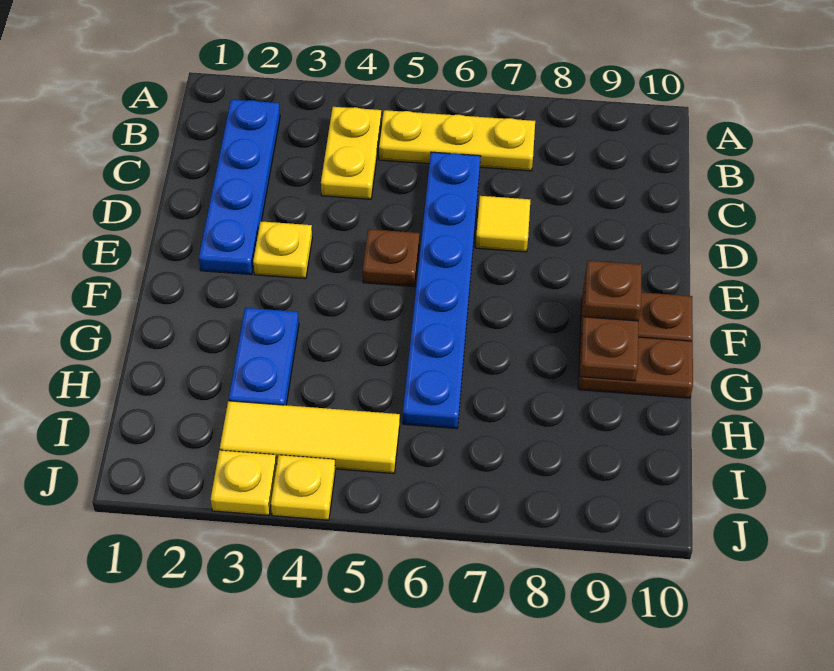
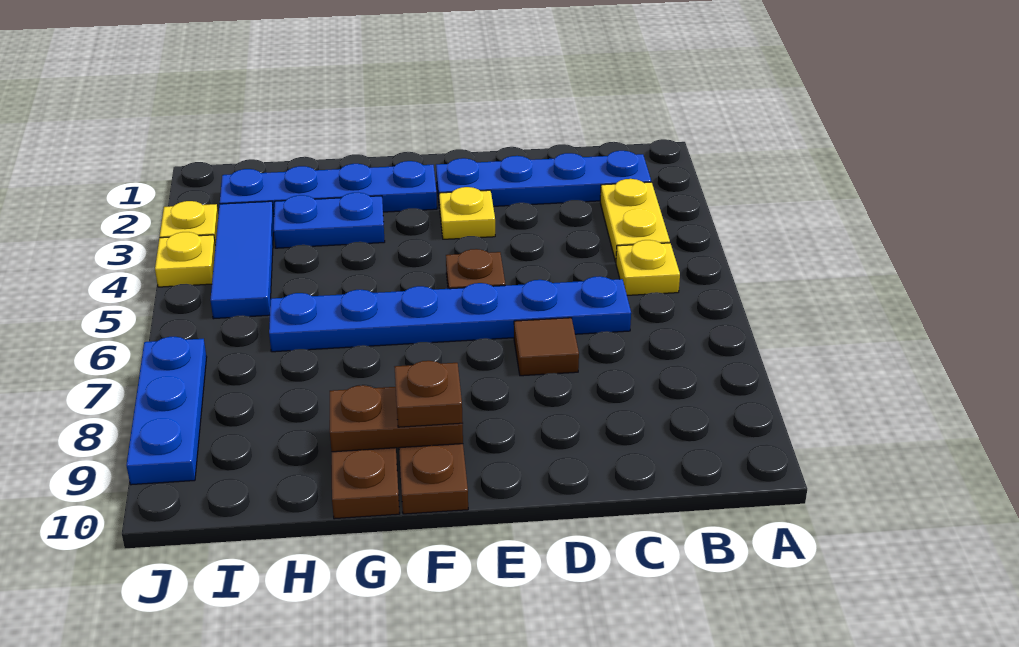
yellow plate B4:C4 level 1 -> yellow plate B3:B4 level 1
yellow plate B5:B7 level 1 -> yellow plate B5 level 1
yellow tile D7 level 1 -> brown tile D7 level 1
none -> blue plate F2:I2 level 1
yellow tile I3:I5 level 1 -> blue tile I3:I5 level 1
none -> blue plate J7:J9 level 1

